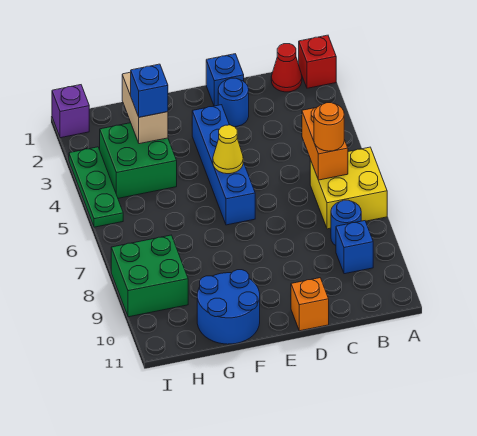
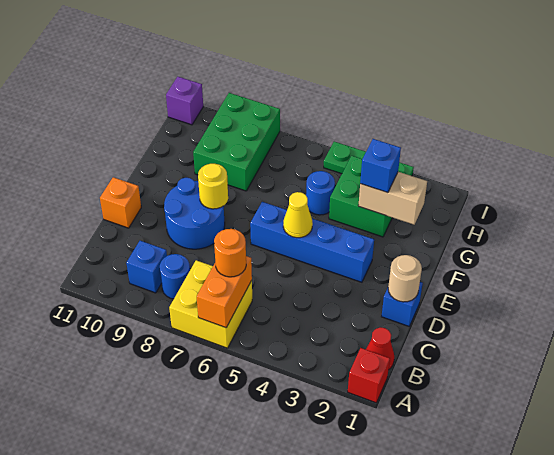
orange brick B5:B6 level 2 -> orange brick A6:B6 level 2
none -> tan round brick D1 level 2
blue round brick D2 level 1 -> blue round brick G5 level 1
none -> yellow round brick E8 level 2
blue round brick F10:G11 level 1 -> blue round brick D8:E9 level 1
green brick H8:I9 level 1 -> green brick G8:I9 level 1
purple brick I1 level 1 -> purple brick I11 level 1

